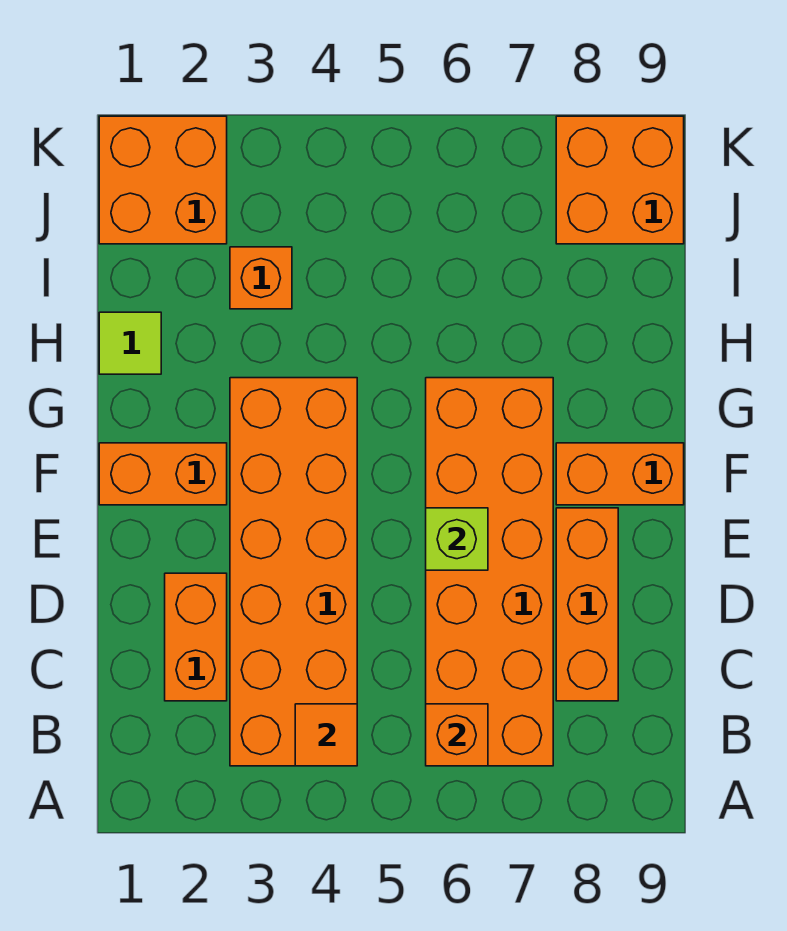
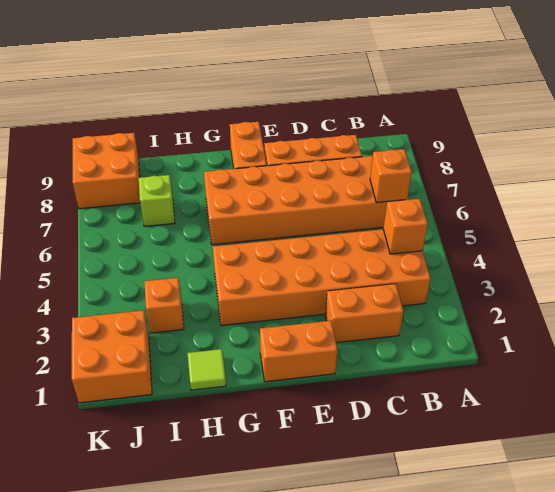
orange tile B4 level 2 -> orange brick B4 level 2
lime brick E6 level 2 -> lime brick I7 level 1
orange brick F1:F2 level 1 -> orange brick E1:F1 level 1

